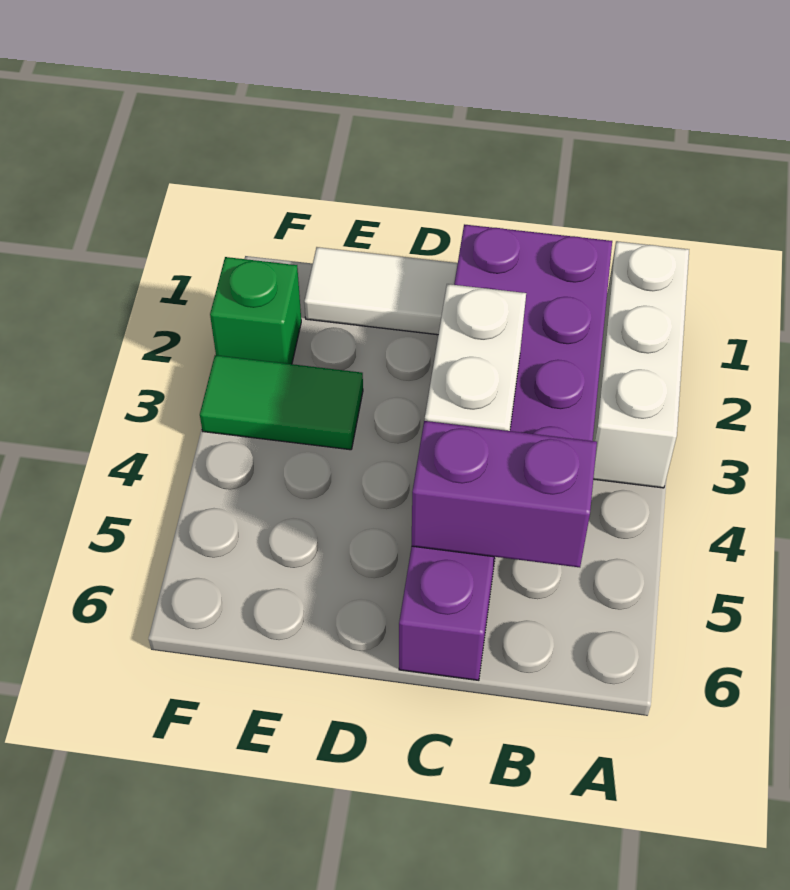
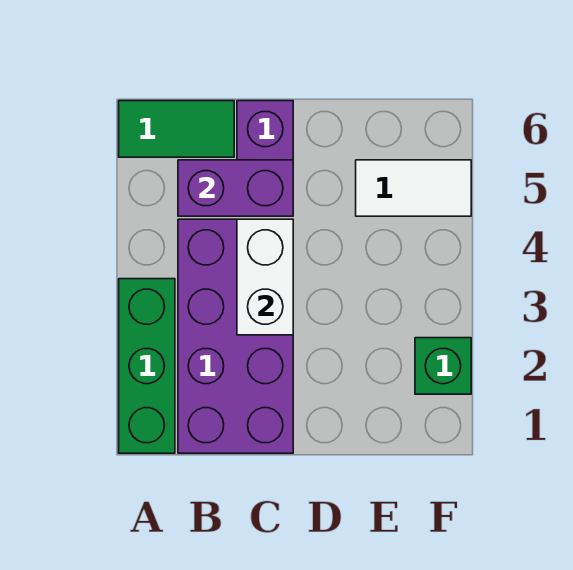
white brick A1:A3 level 1 -> green brick A1:A3 level 1
white tile D1:E1 level 1 -> white tile E5:F5 level 1
green tile E3:F3 level 1 -> green tile A6:B6 level 1

